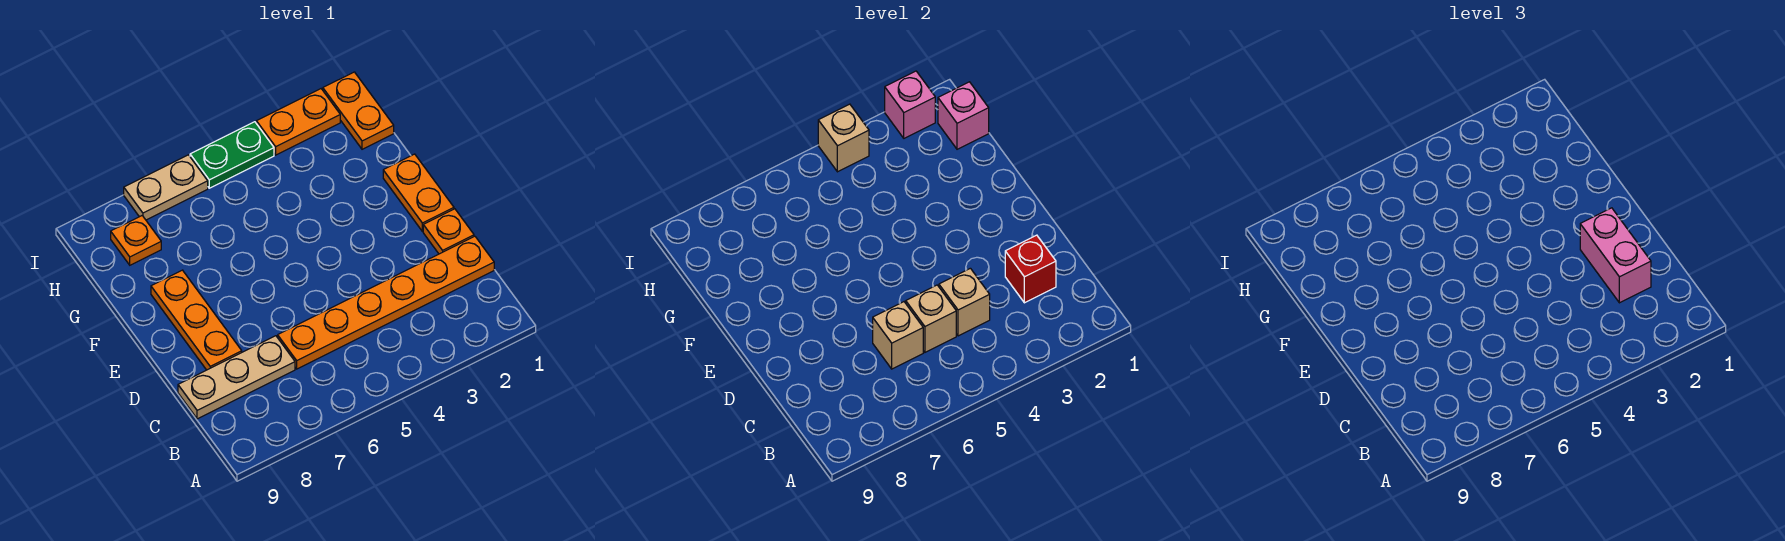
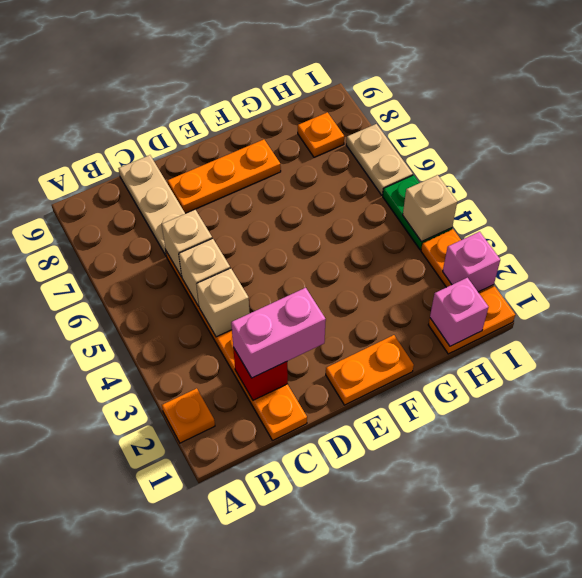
orange plate D1 level 1 -> orange plate A2 level 1

